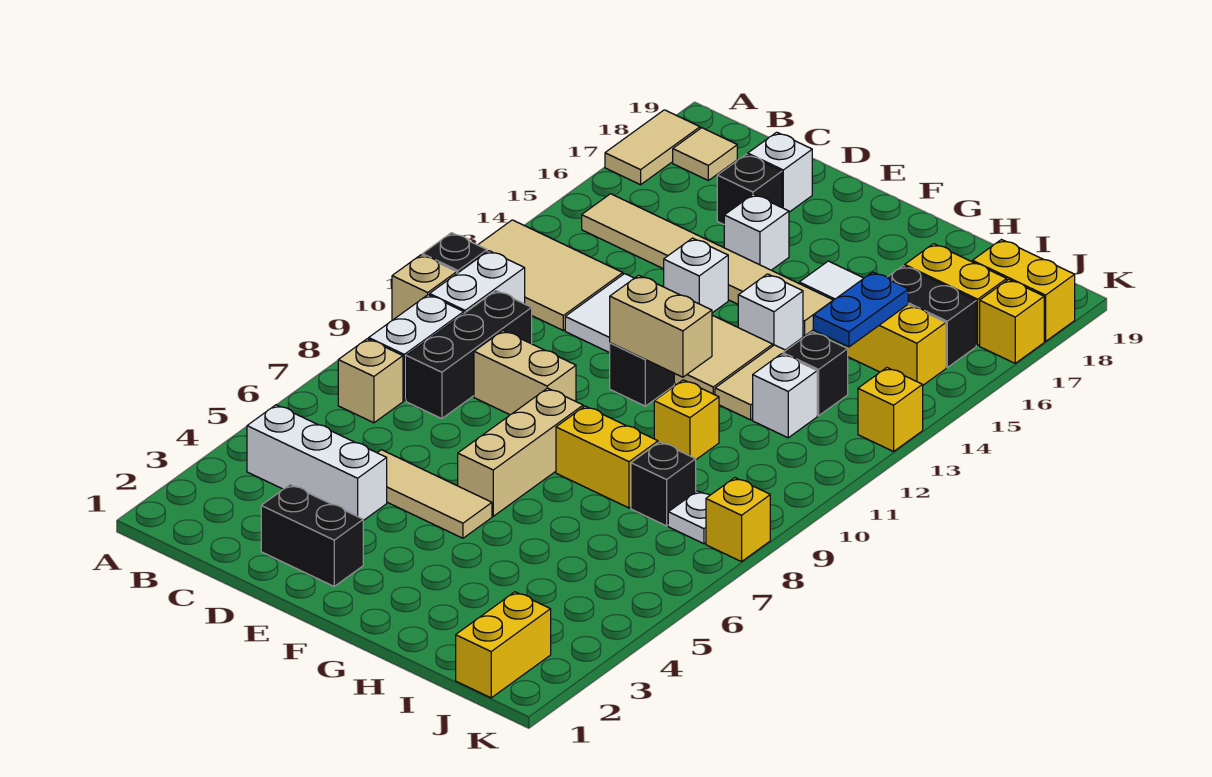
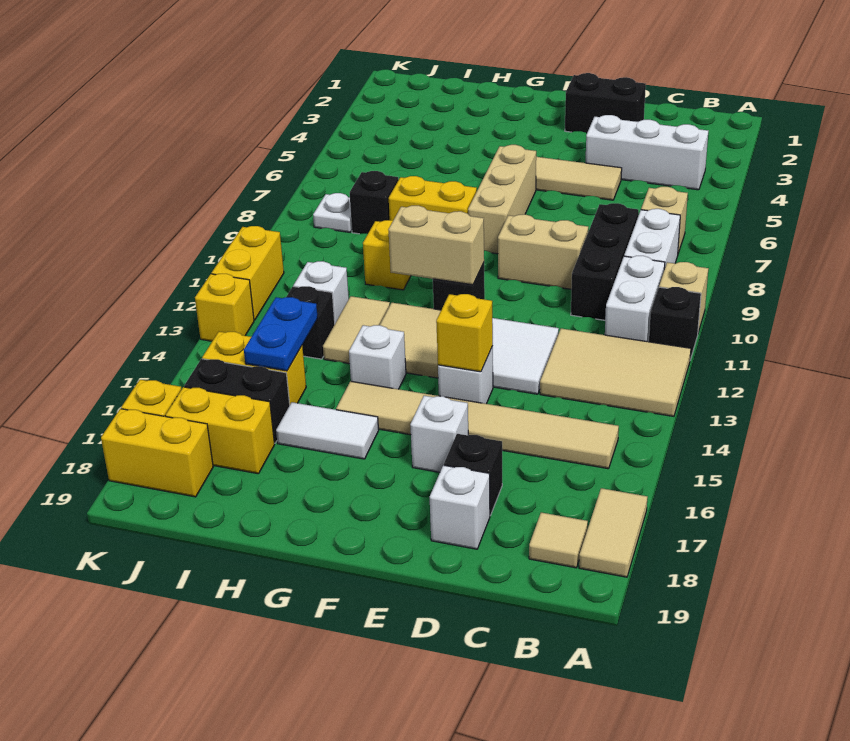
yellow brick J1:J2 level 1 -> yellow brick K11:K12 level 1
yellow brick K8 level 1 -> yellow brick E14 level 2

